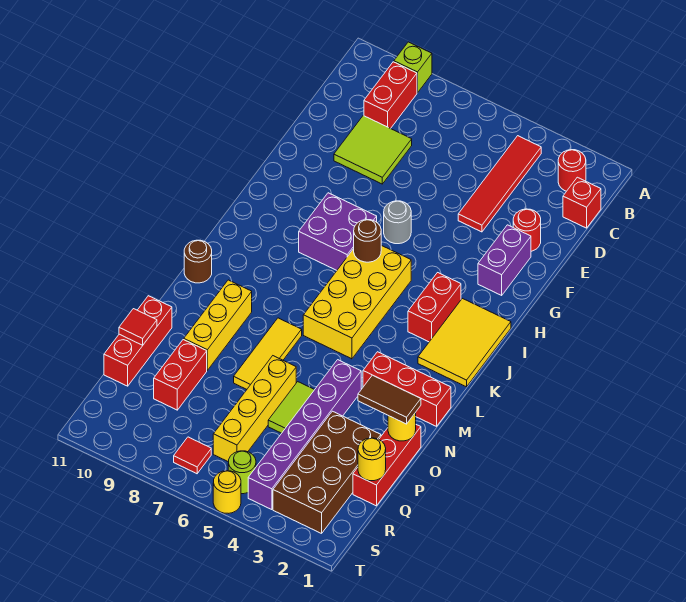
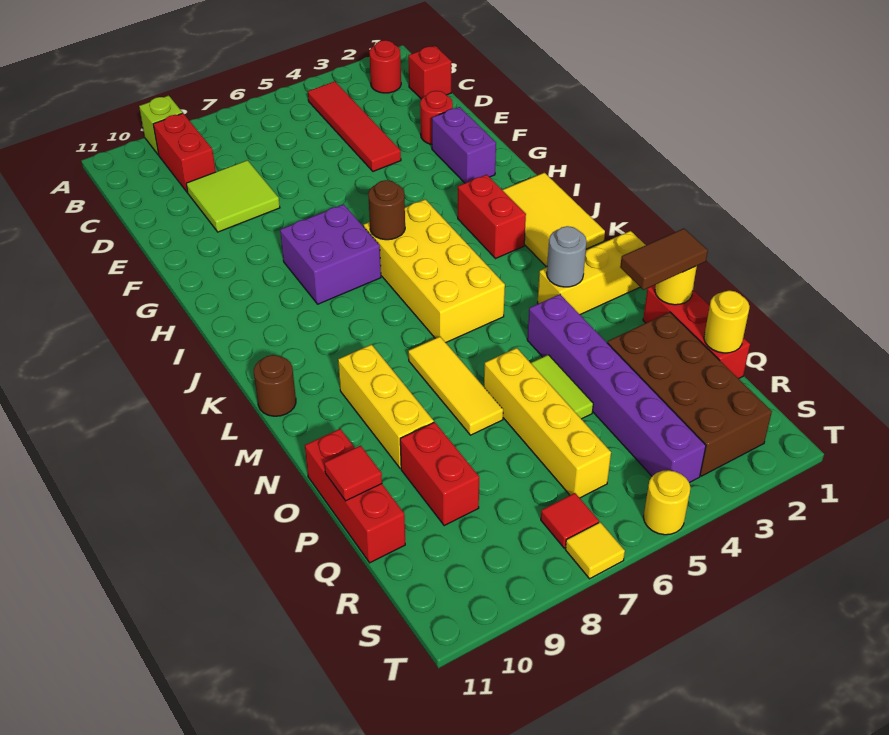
grey round brick G6 level 1 -> grey round brick M3 level 2
red brick M1:M3 level 1 -> yellow brick M1:M3 level 1
lime round brick S5 level 1 -> none
none -> yellow tile T7 level 1

